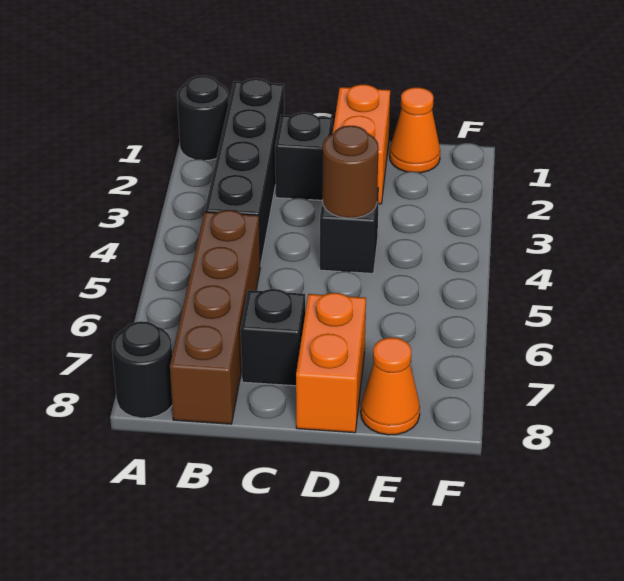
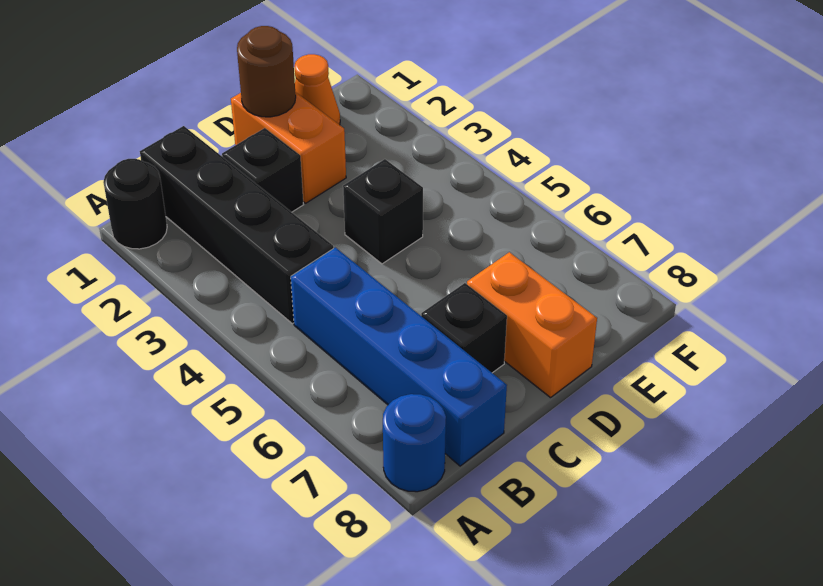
black round brick A8 level 1 -> blue round brick A8 level 1
brown brick B5:B8 level 1 -> blue brick B5:B8 level 1
brown round brick D4 level 2 -> brown round brick D1 level 2
orange cone E8 level 1 -> none

